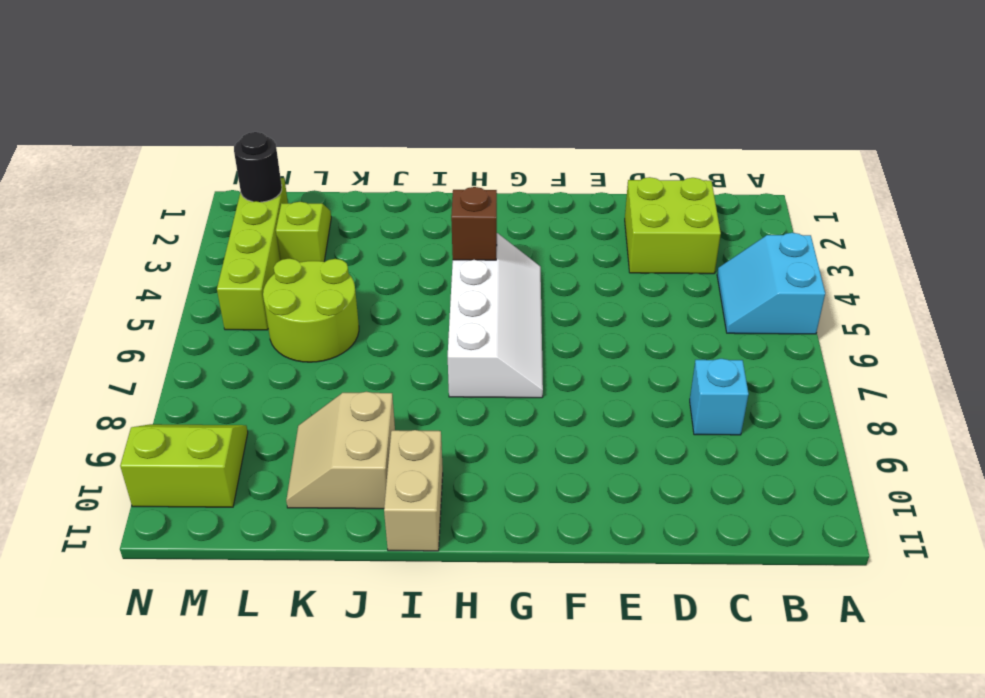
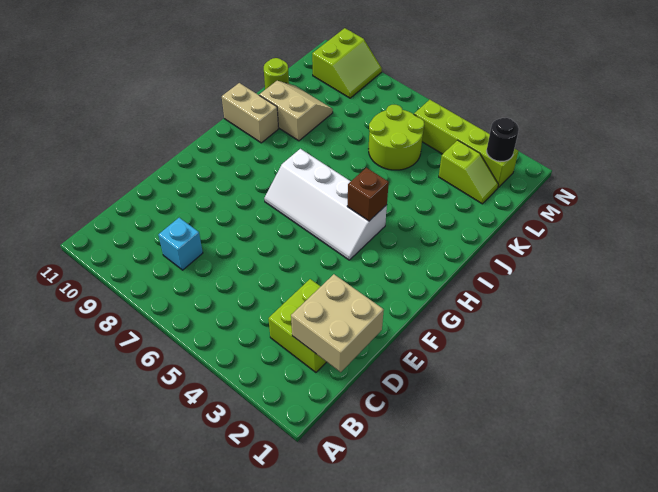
cyan slope A4:B5 level 1 top A -> none
none -> tan brick C1:D2 level 2
none -> lime round brick K11 level 1

